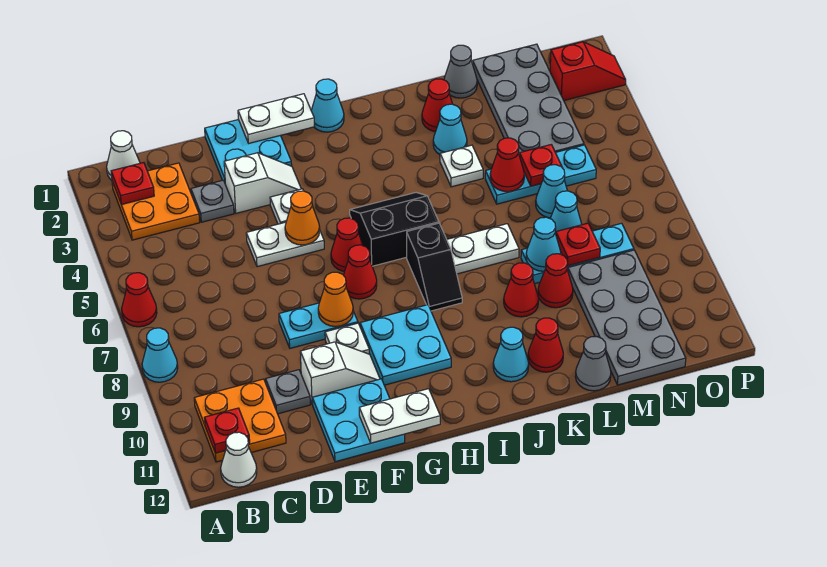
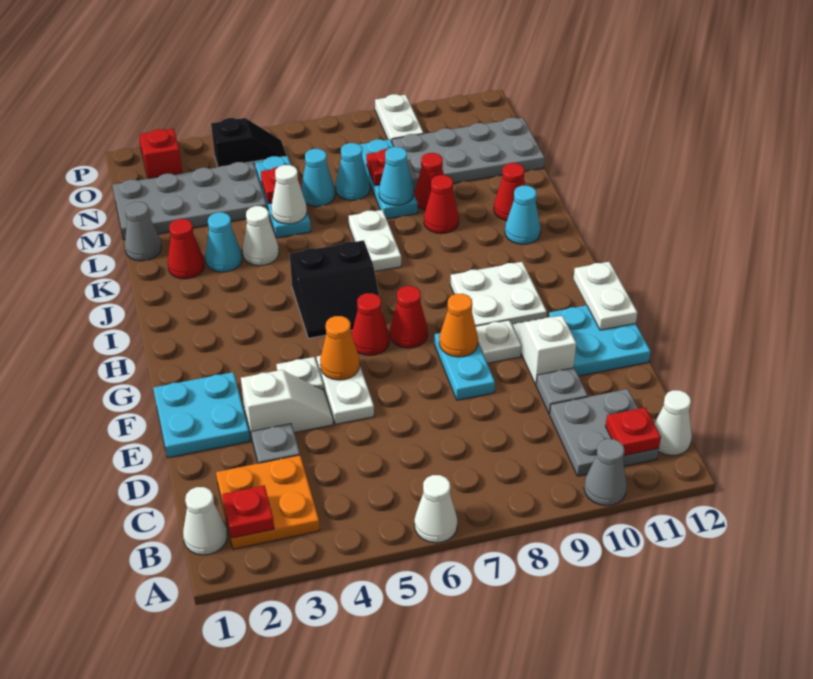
red cone A6 level 1 -> white cone A6 level 1
cyan cone A8 level 1 -> none
orange plate B10:C11 level 1 -> grey plate B10:C11 level 1
white slope E3:F3 level 1 top E -> white slope E3:E4 level 1 top 3
white plate F1:G1 level 2 -> white plate O9:P9 level 1
cyan plate G9:H10 level 1 -> white plate G9:H10 level 1
cyan cone H1 level 1 -> none
black slope H5:I6 level 1 top 6 -> black slope H5:I6 level 1 top I
black slope I7:I8 level 1 top 7 -> black slope O4:O5 level 1 top 4
white plate K4 level 1 -> white cone K4 level 1
red cone L5 level 2 -> white cone L5 level 2
grey cone L12 level 1 -> grey cone A10 level 1

